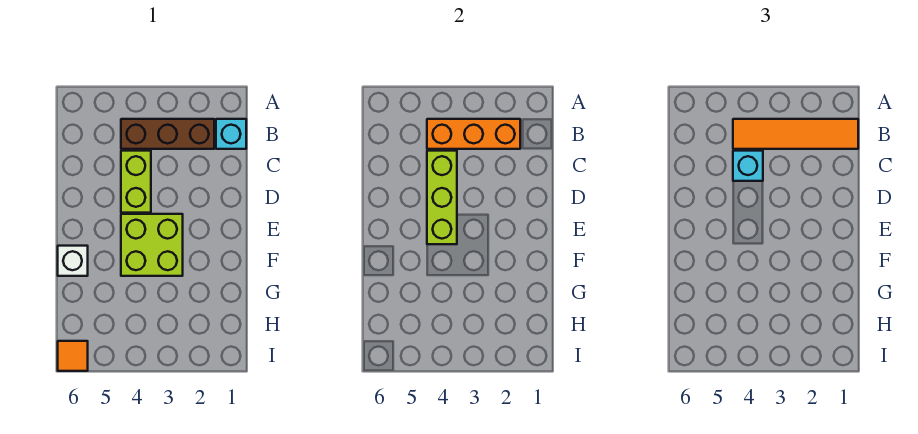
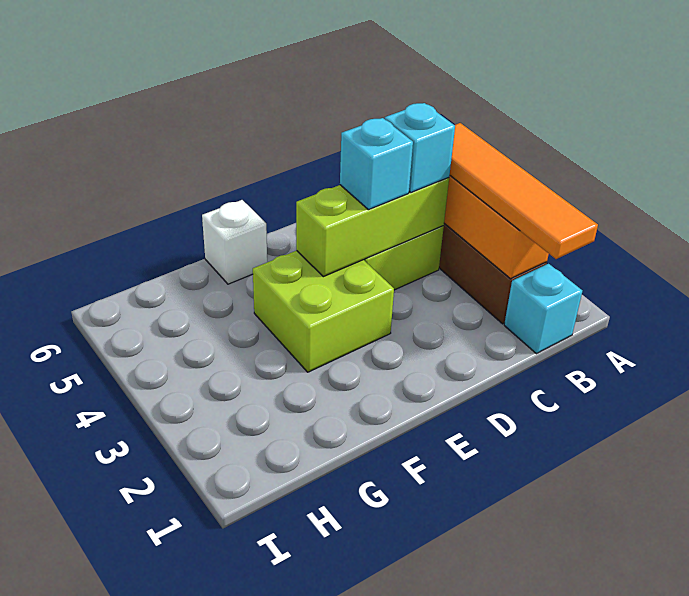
none -> cyan brick D4 level 3
orange tile I6 level 1 -> none

